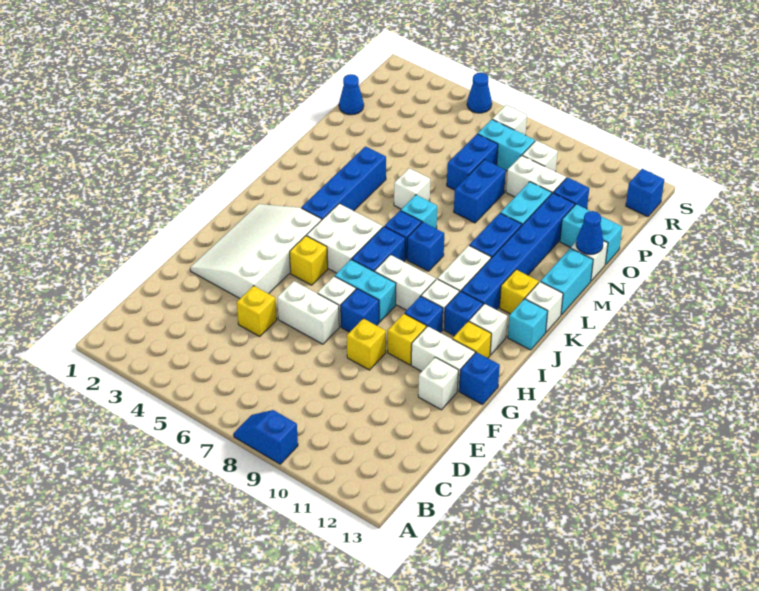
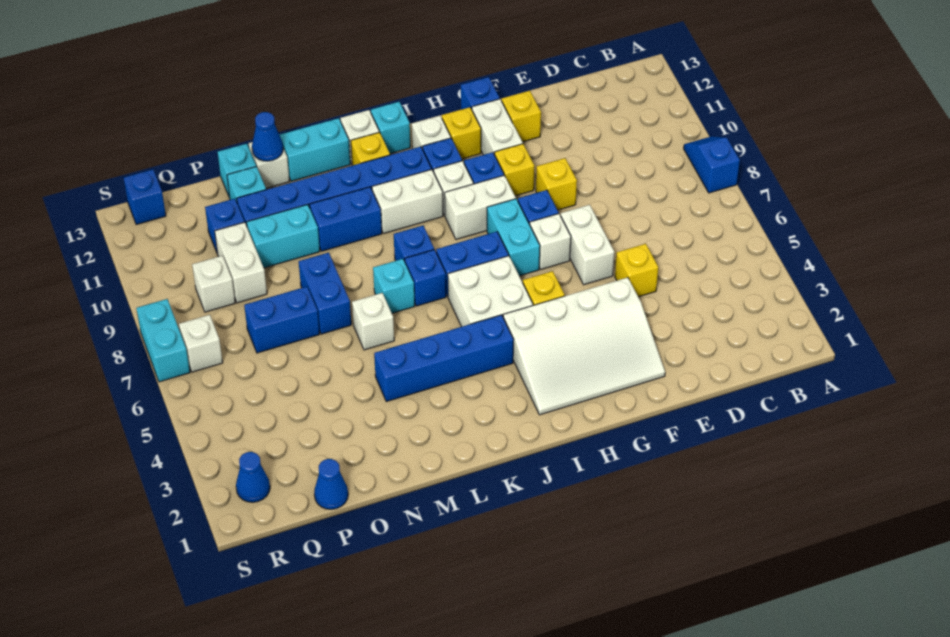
blue slope A8:A9 level 1 top 9 -> blue slope A8:A9 level 1 top 8
white brick F12 level 1 -> yellow brick F12 level 1
white brick I8:I9 level 1 -> white brick H9:I9 level 1
blue brick N8:O8 level 1 -> blue brick N7:N8 level 1
cyan brick Q7:Q8 level 1 -> cyan brick S7:S8 level 1
blue cone S5 level 1 -> blue cone R2 level 1

